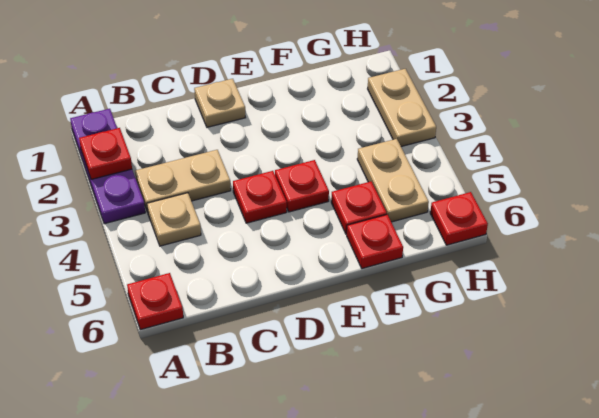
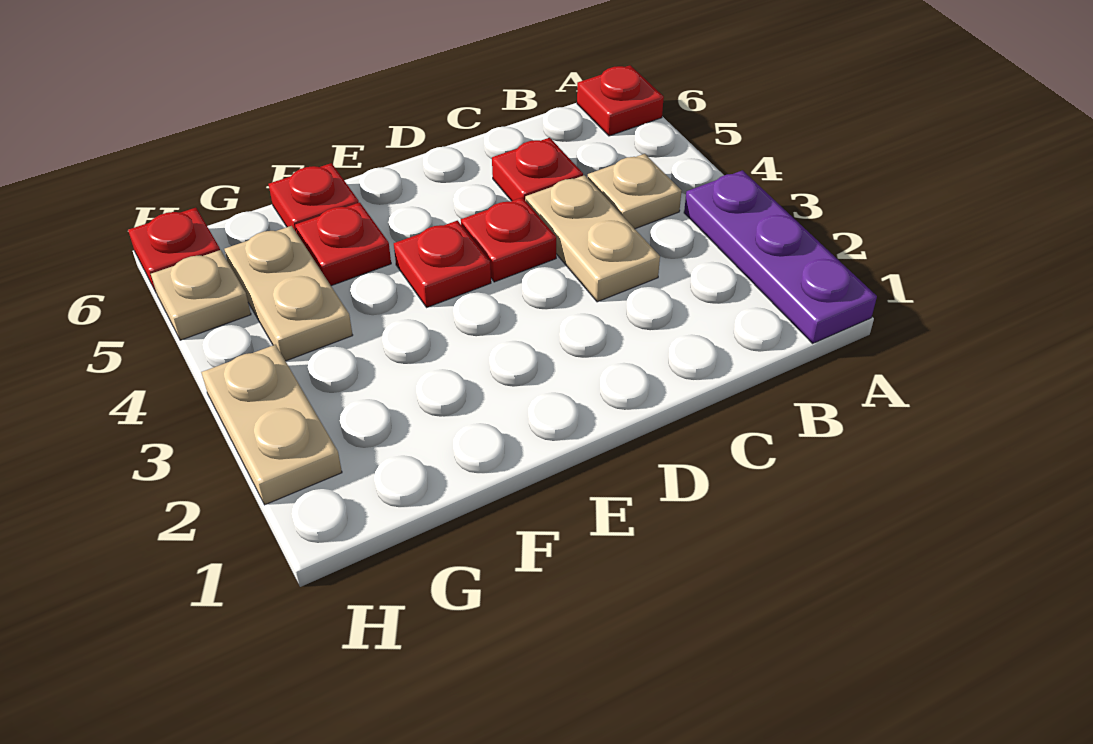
red plate A2 level 2 -> red plate C5 level 1
tan plate B3:C3 level 1 -> tan plate C3:C4 level 1
tan plate D1 level 1 -> tan plate H5 level 1

